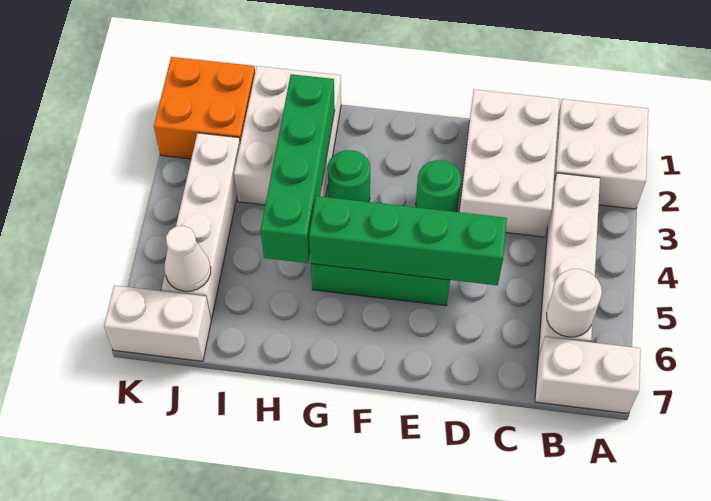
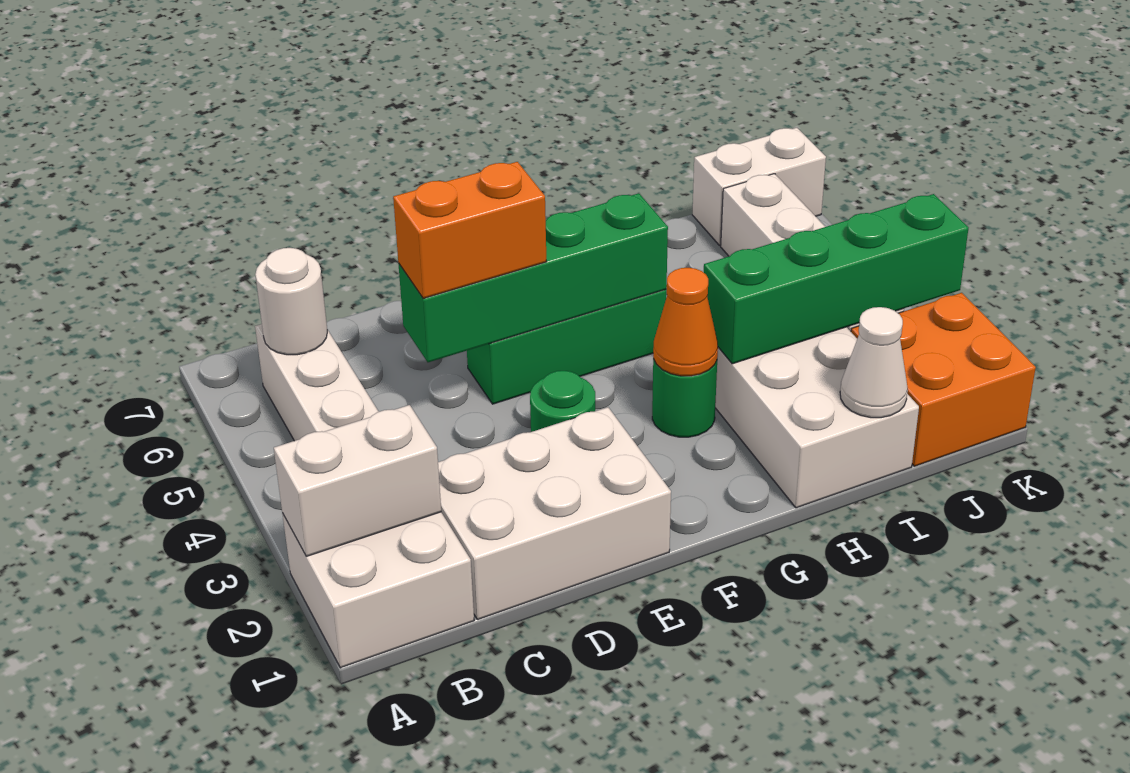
white brick A7:B7 level 1 -> white brick A2:B2 level 2
white brick C1:D3 level 1 -> white brick C1:E2 level 1
none -> orange brick D5:E5 level 3
none -> orange cone G3 level 2
green brick H2:H5 level 2 -> green brick H3:K3 level 2
white cone J6 level 2 -> white cone I1 level 2

